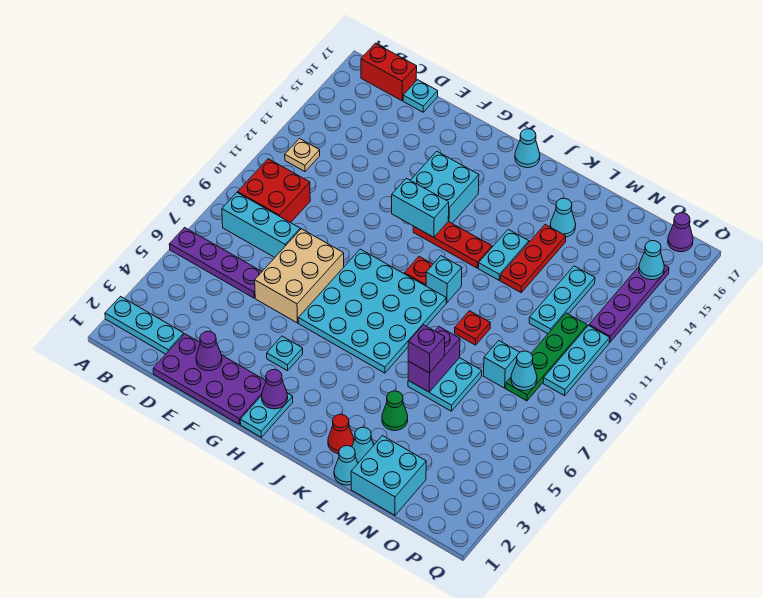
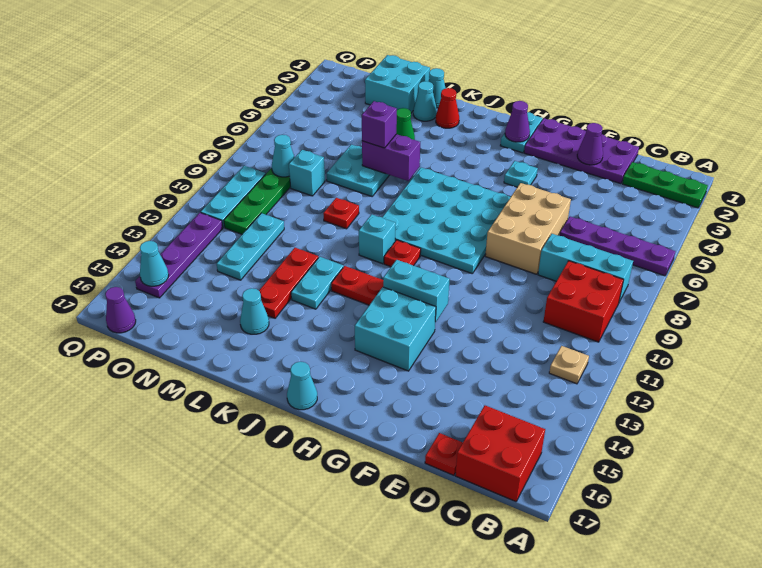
cyan plate A2:C2 level 1 -> green plate A2:C2 level 1
red brick B17:C17 level 1 -> red brick B16:C17 level 1
cyan plate D17 level 1 -> red plate D17 level 1
purple brick L6:L7 level 2 -> purple brick K6:L6 level 2

